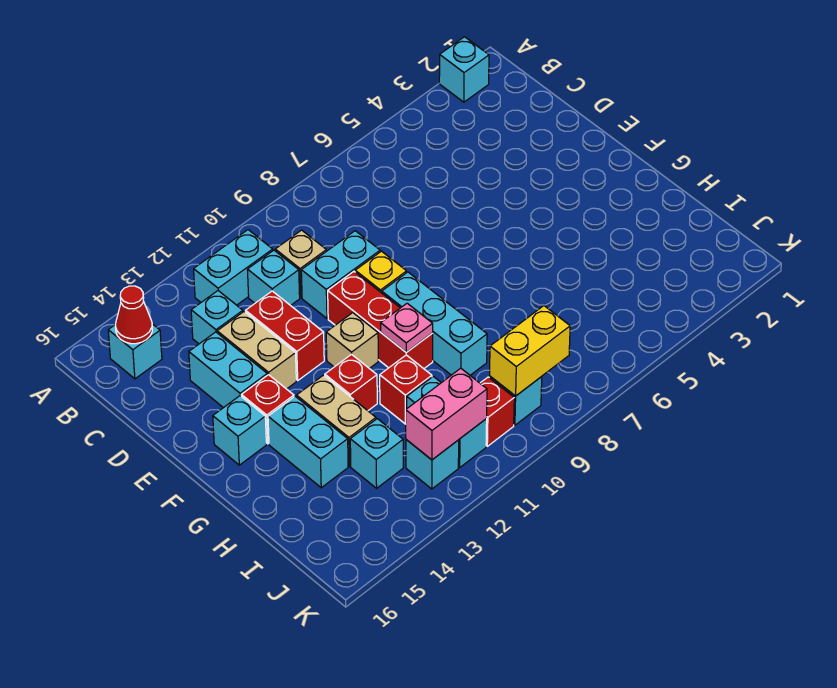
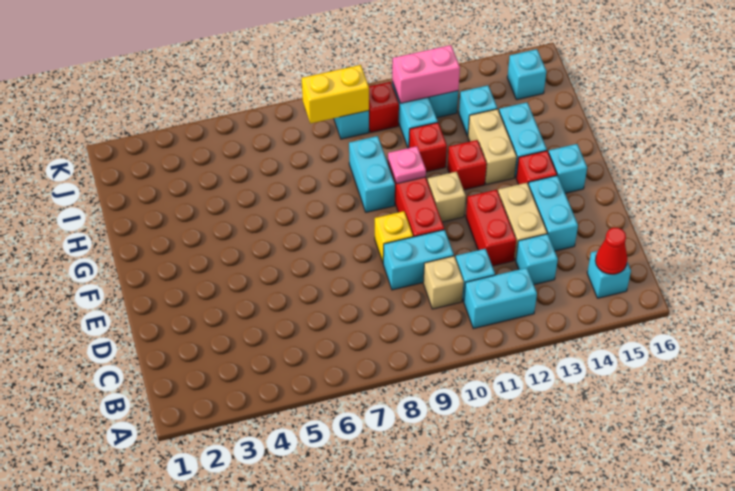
cyan brick A2 level 1 -> cyan brick J15 level 1
cyan brick F9:H9 level 1 -> cyan brick G9:H9 level 1

